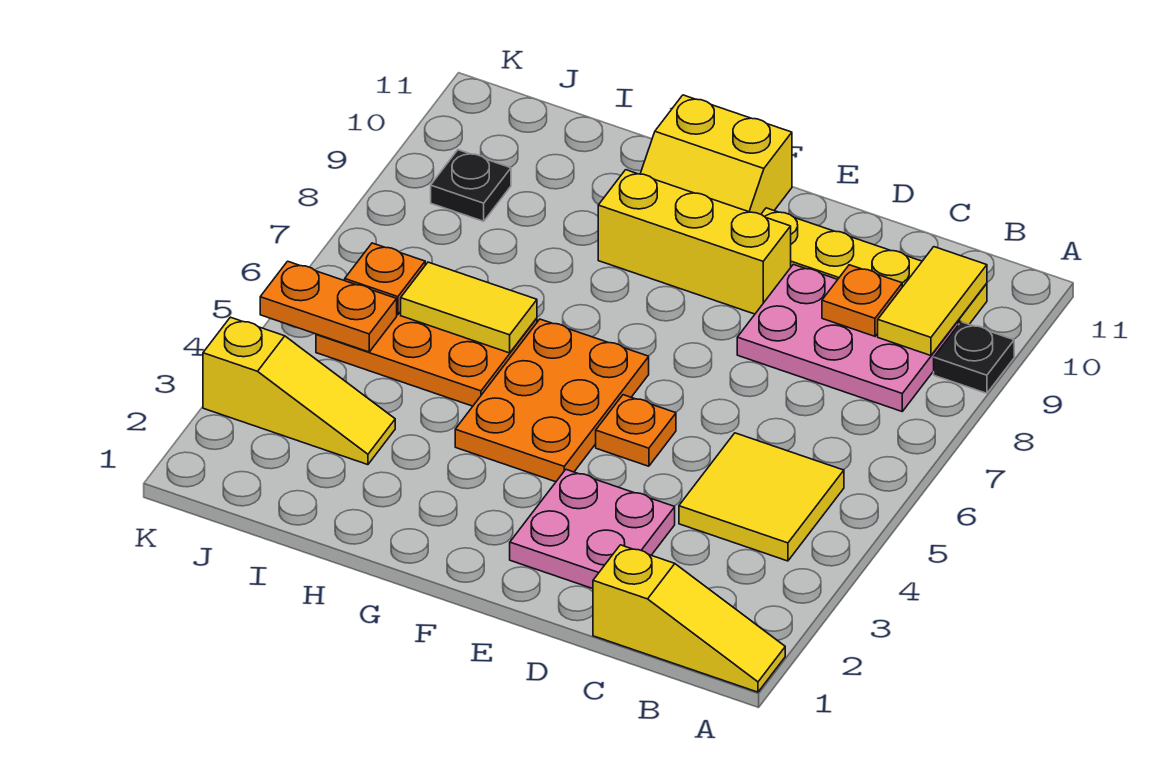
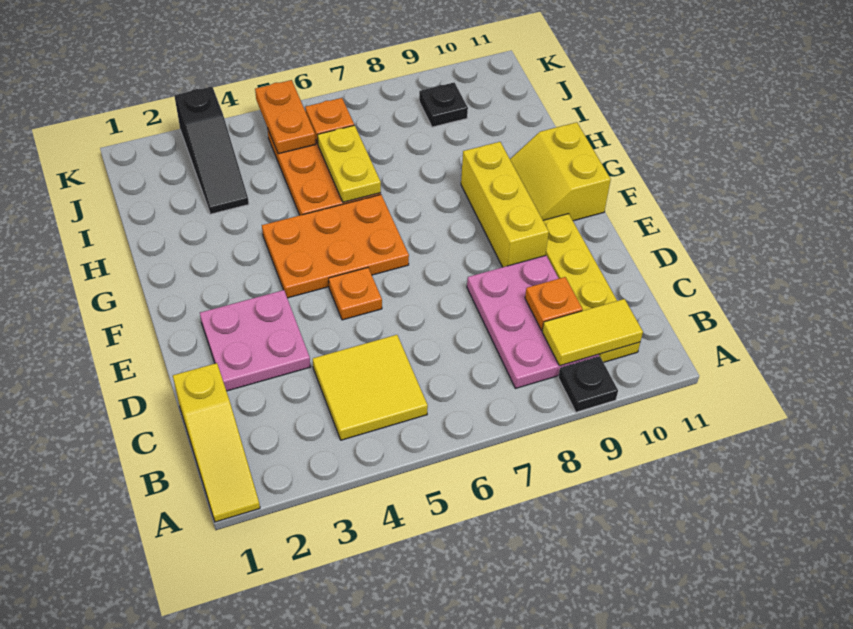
yellow tile H6:I6 level 2 -> yellow plate H6:I6 level 2
yellow slope I3:K3 level 1 top K -> black slope I3:K3 level 1 top K

